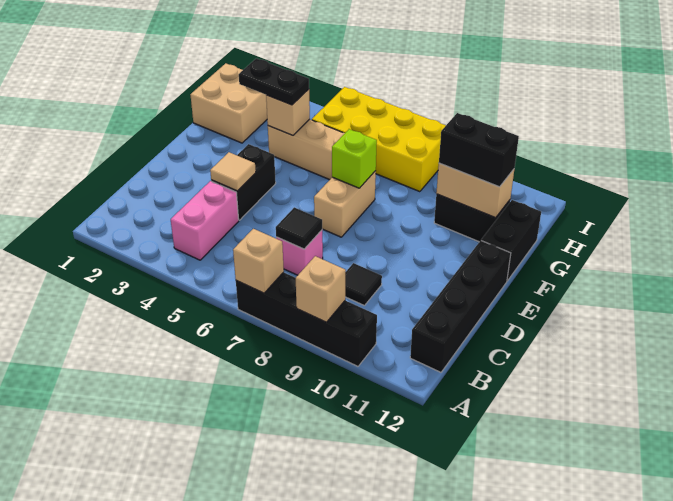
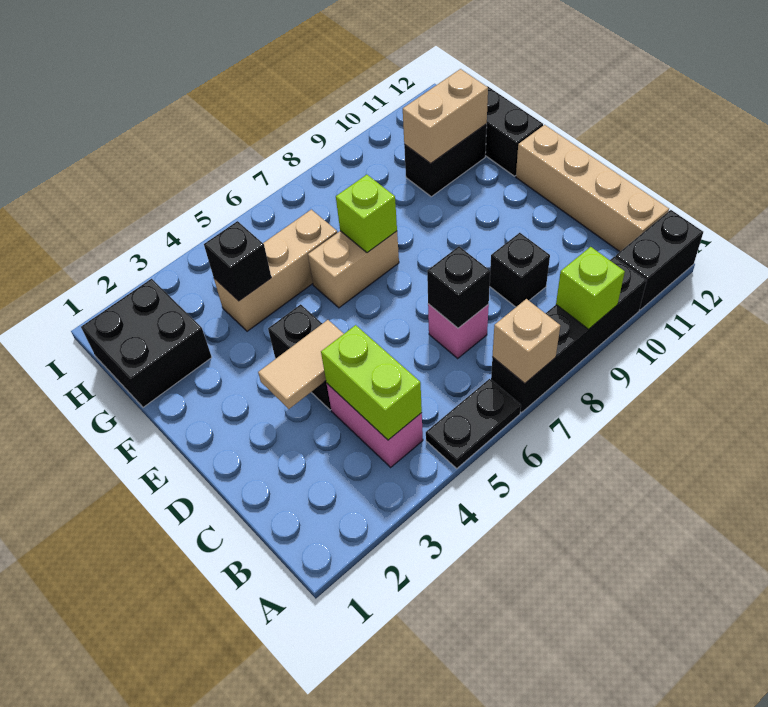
tan brick A9 level 2 -> lime brick A9 level 2
none -> lime brick B4:C4 level 2
black brick B12:E12 level 1 -> tan brick B12:E12 level 1
black tile C7 level 2 -> black brick C7 level 2
black tile C9 level 1 -> black brick C9 level 1
tan tile D4 level 2 -> tan tile D3:D4 level 2
tan brick E7:F7 level 1 -> tan brick F6:F7 level 1
tan brick G1:H2 level 1 -> black brick G1:H2 level 1
black plate G3:G4 level 3 -> black plate A5:A6 level 1
tan brick G4 level 2 -> black brick G4 level 2
black brick G10:G11 level 3 -> black brick A11:A12 level 1
yellow brick H5:I8 level 1 -> none

